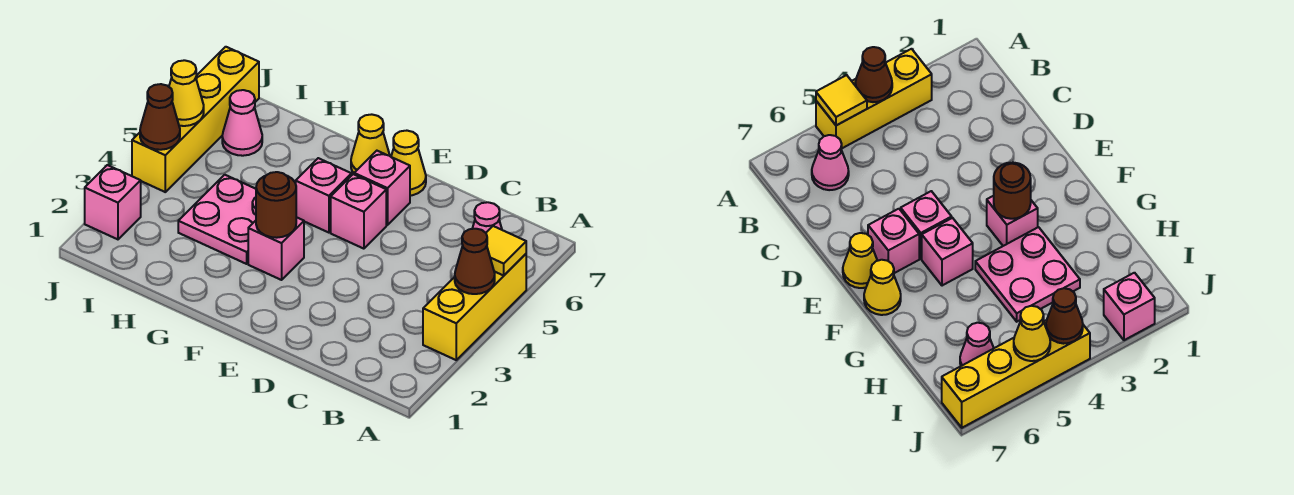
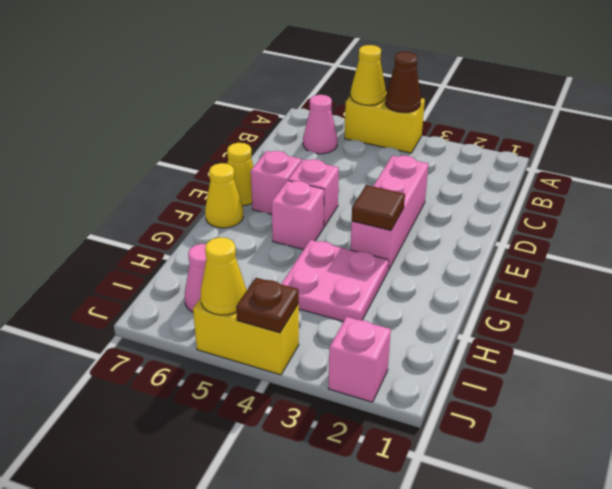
yellow brick A3:A5 level 1 -> yellow brick A4:A5 level 1
yellow tile A5 level 2 -> yellow cone A5 level 2
pink brick F3 level 1 -> pink brick D3:F3 level 1
brown round brick F3 level 2 -> brown tile F3 level 2
yellow brick J4:J7 level 1 -> yellow brick J4:J5 level 1
brown cone J4 level 2 -> brown plate J4 level 2

